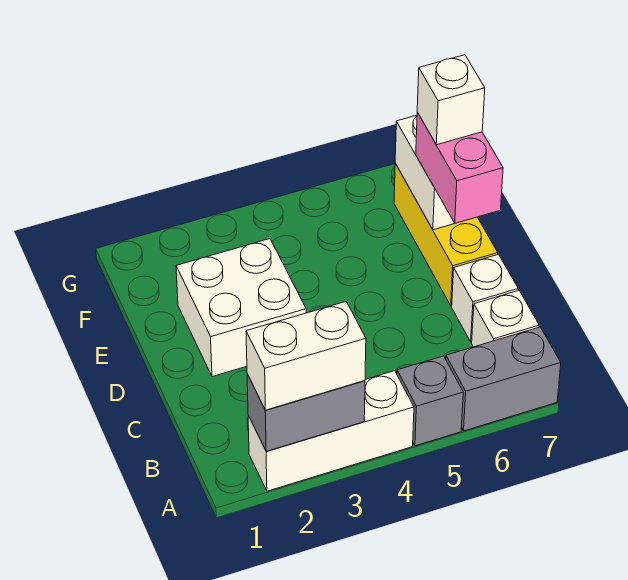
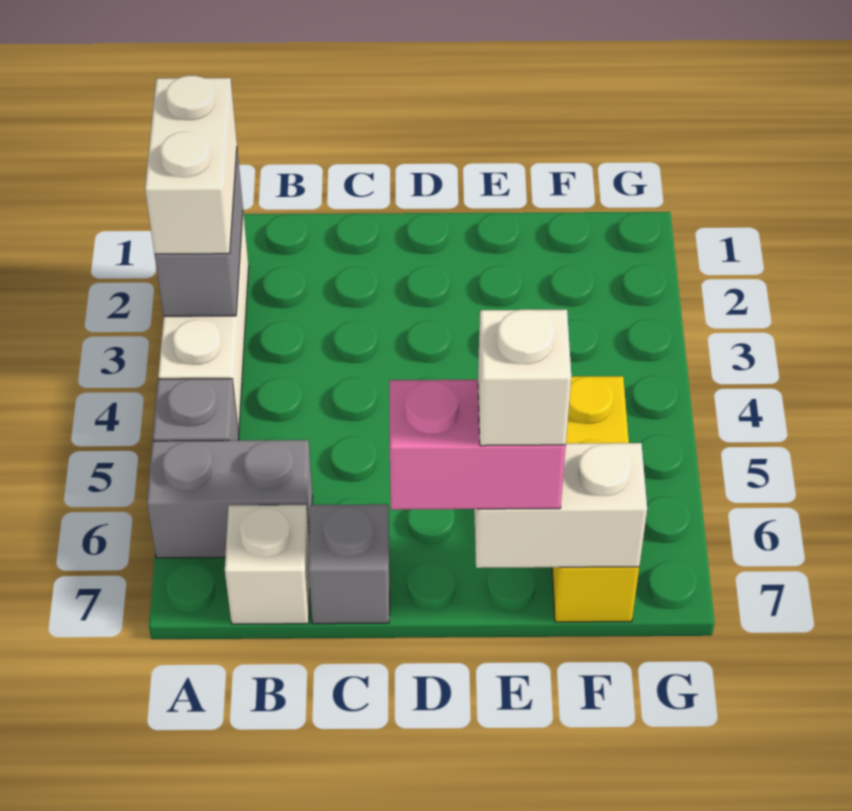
grey brick A6:A7 level 1 -> grey brick A6:B6 level 1
white brick C7 level 1 -> grey brick C7 level 1
white brick D2:E3 level 1 -> none
yellow brick D7:F7 level 1 -> yellow brick F5:F7 level 1

